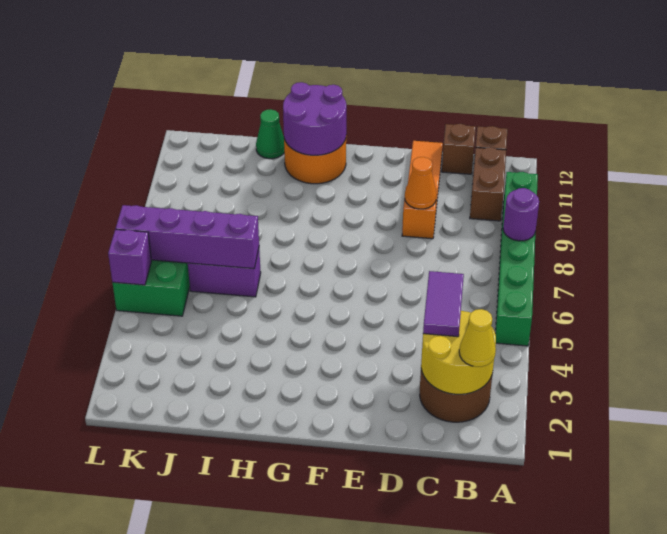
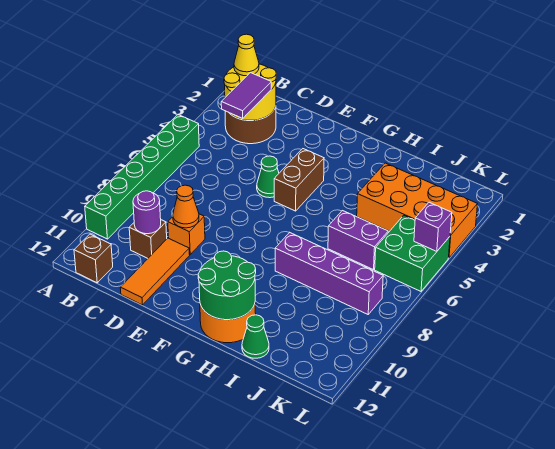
purple round brick A8 level 2 -> purple round brick C10 level 2
brown brick B10:B11 level 1 -> brown brick F4:F5 level 1
brown brick C12 level 1 -> brown brick C10 level 1
none -> green cone E5 level 1
purple round brick G11:H12 level 2 -> green round brick G11:H12 level 2
none -> orange brick I3:L4 level 1
purple brick I6:L6 level 2 -> purple brick H8:K8 level 1

